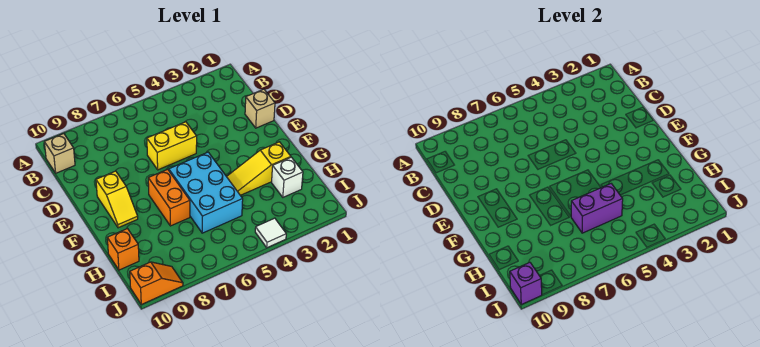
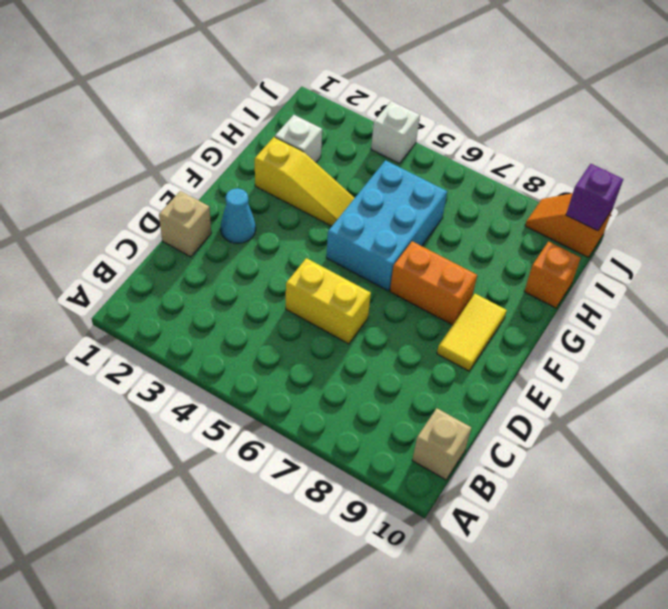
none -> cyan cone E2 level 1
yellow slope E9:F9 level 1 top E -> yellow tile E9:F9 level 1
orange brick F7:G7 level 1 -> orange brick F7:F8 level 1
purple brick H5:H6 level 2 -> none
white tile J4 level 1 -> white brick J4 level 1

